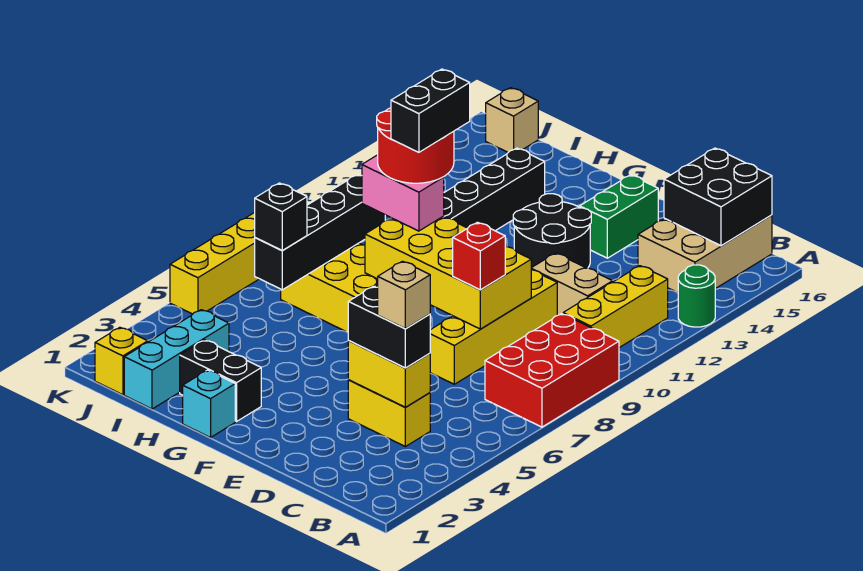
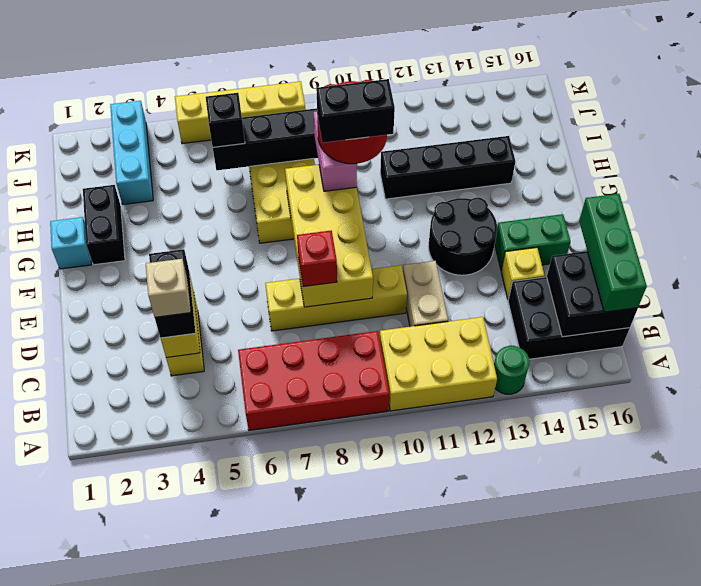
red brick A7:B9 level 1 -> red brick A6:B9 level 1
yellow brick B10:B12 level 1 -> yellow brick A10:B12 level 1
tan brick B14:C16 level 1 -> black brick B14:C16 level 1
none -> green brick B16:D16 level 3
cyan brick I1:I3 level 1 -> cyan brick I3:K3 level 1
yellow brick J1 level 1 -> yellow brick D14 level 1
tan brick J16 level 1 -> none

